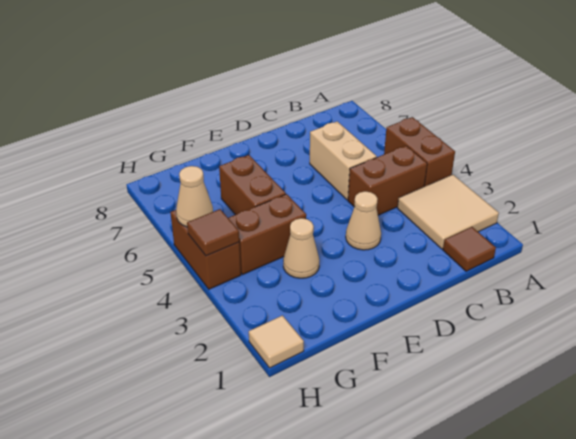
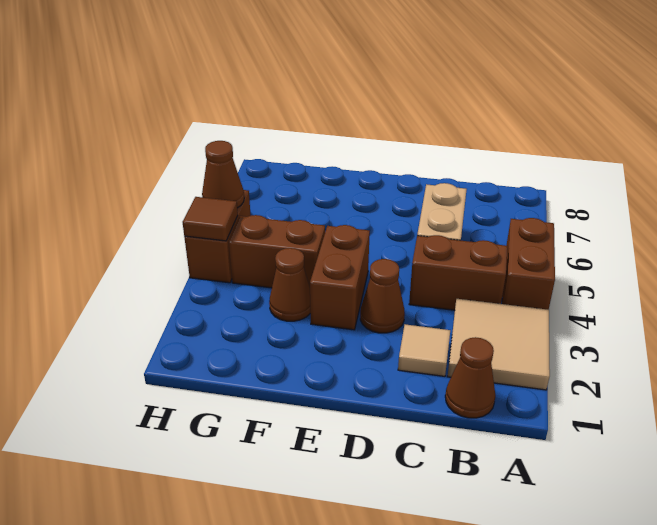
brown tile B1 level 1 -> brown cone B1 level 1
tan cone D3 level 1 -> brown cone D3 level 1
tan cone F3 level 1 -> brown cone F3 level 1
brown brick F5:F6 level 1 -> brown brick E3:E4 level 1
tan tile H1 level 1 -> tan tile C2 level 1
tan cone H5 level 2 -> brown cone H5 level 2

